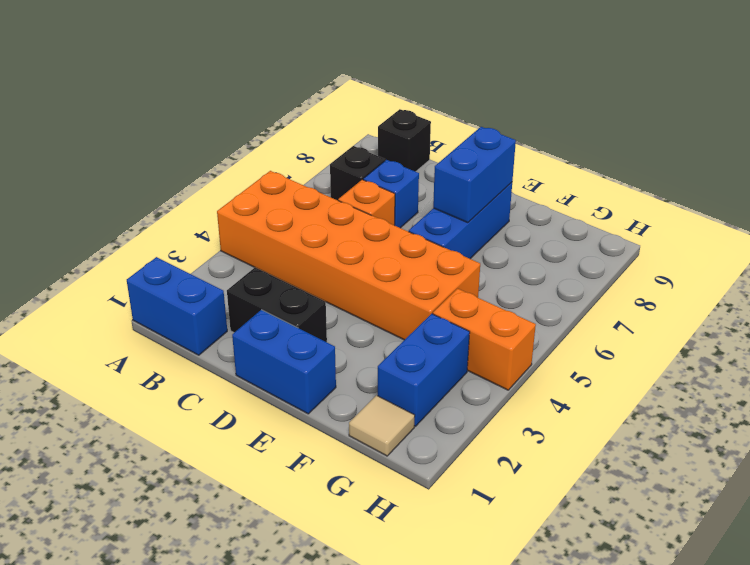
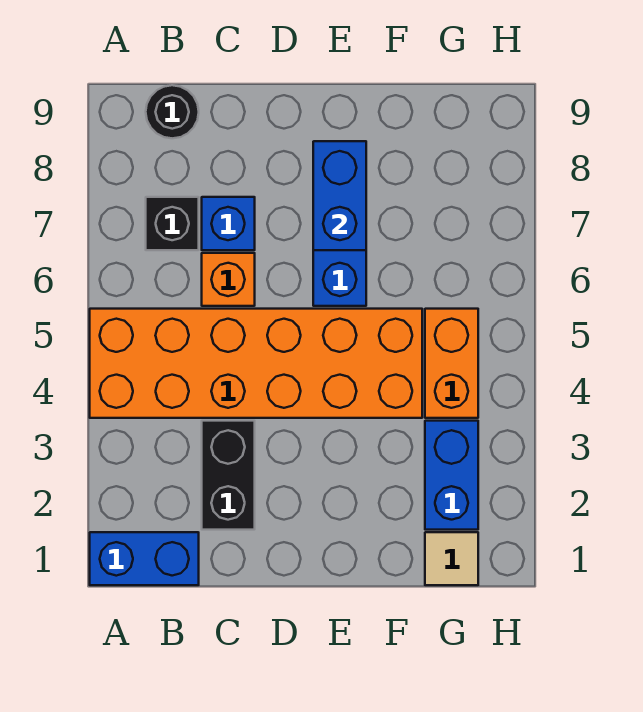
black brick B9 level 1 -> black round brick B9 level 1
black brick C2:D2 level 1 -> black brick C2:C3 level 1
blue brick D1:E1 level 1 -> none
orange brick G4:H4 level 1 -> orange brick G4:G5 level 1

